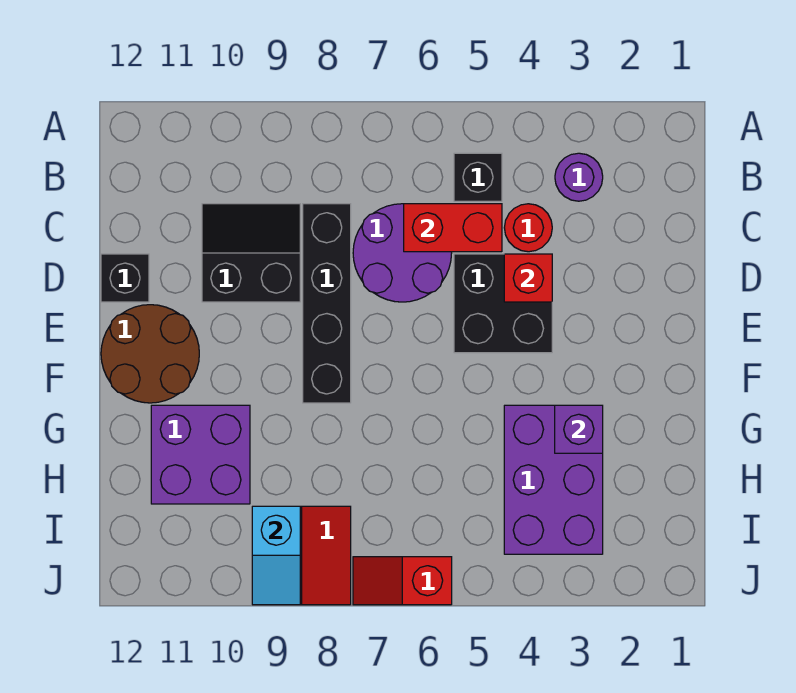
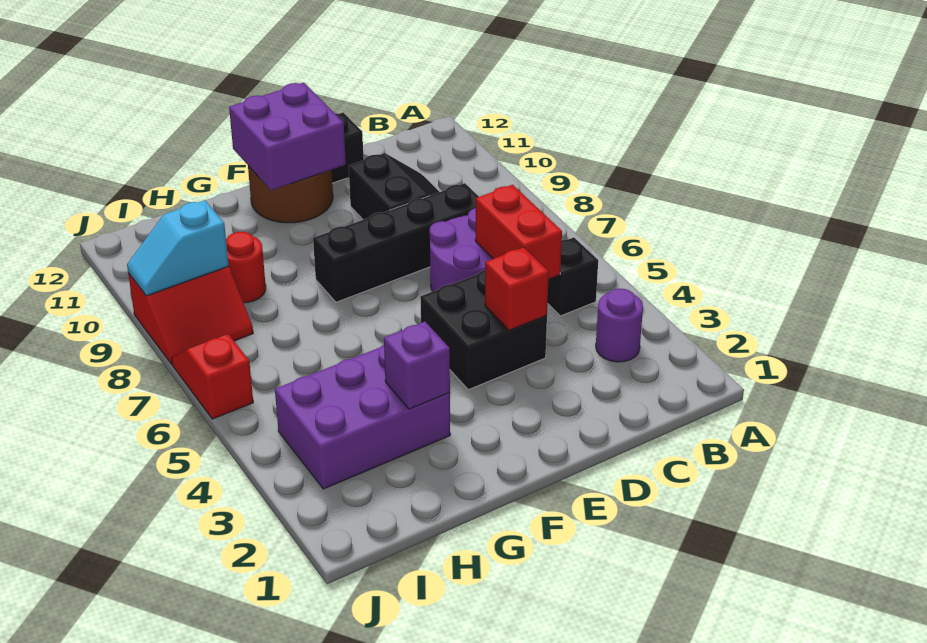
red round brick C4 level 1 -> red round brick H9 level 1
purple brick G10:H11 level 1 -> purple brick E11:F12 level 2

